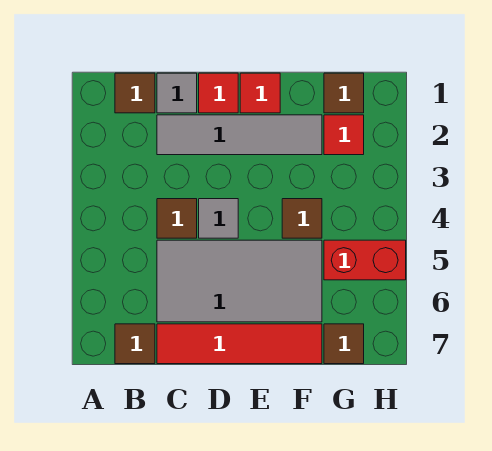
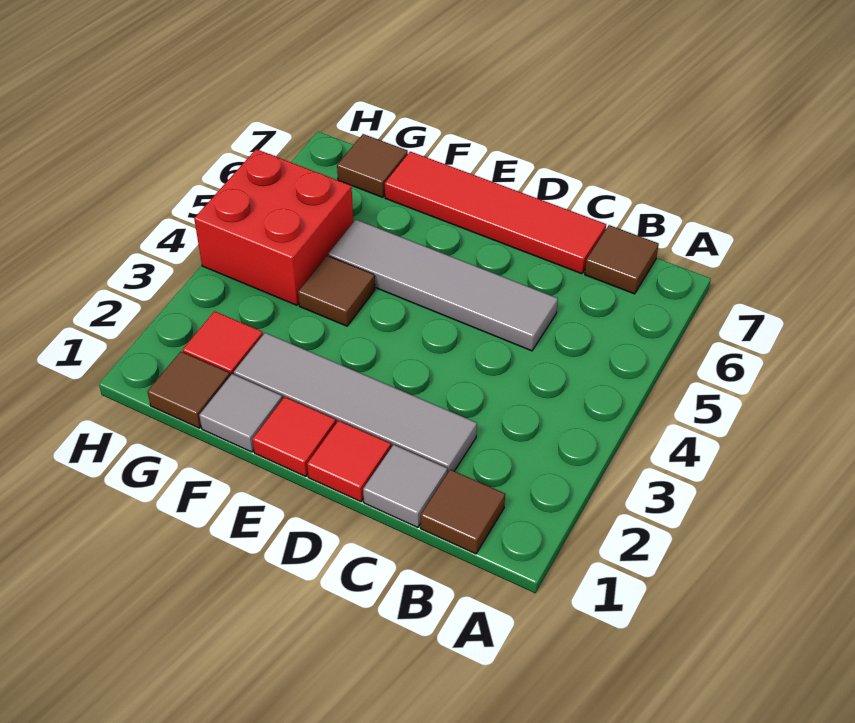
brown tile C4 level 1 -> none
grey tile C5:F6 level 1 -> grey tile C5:F5 level 1
grey tile D4 level 1 -> grey tile F1 level 1
red brick G5:H5 level 1 -> red brick G4:H5 level 1

